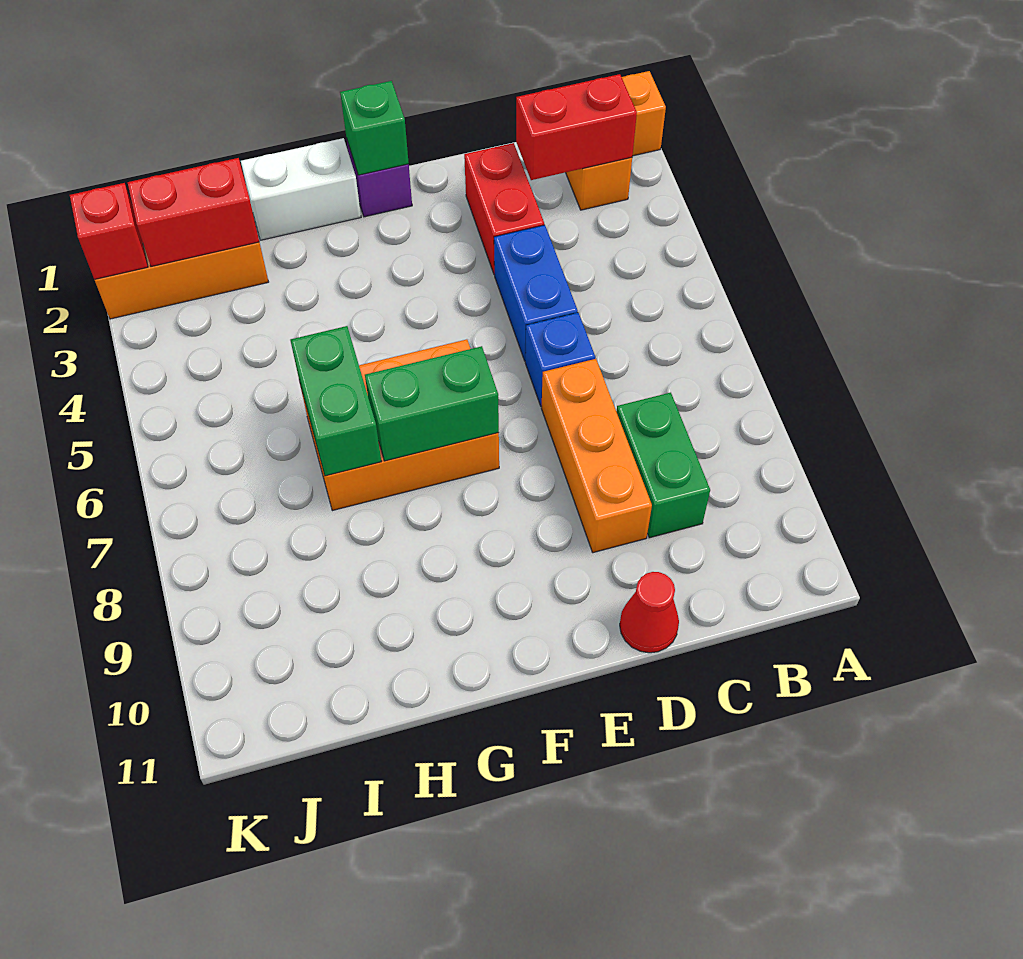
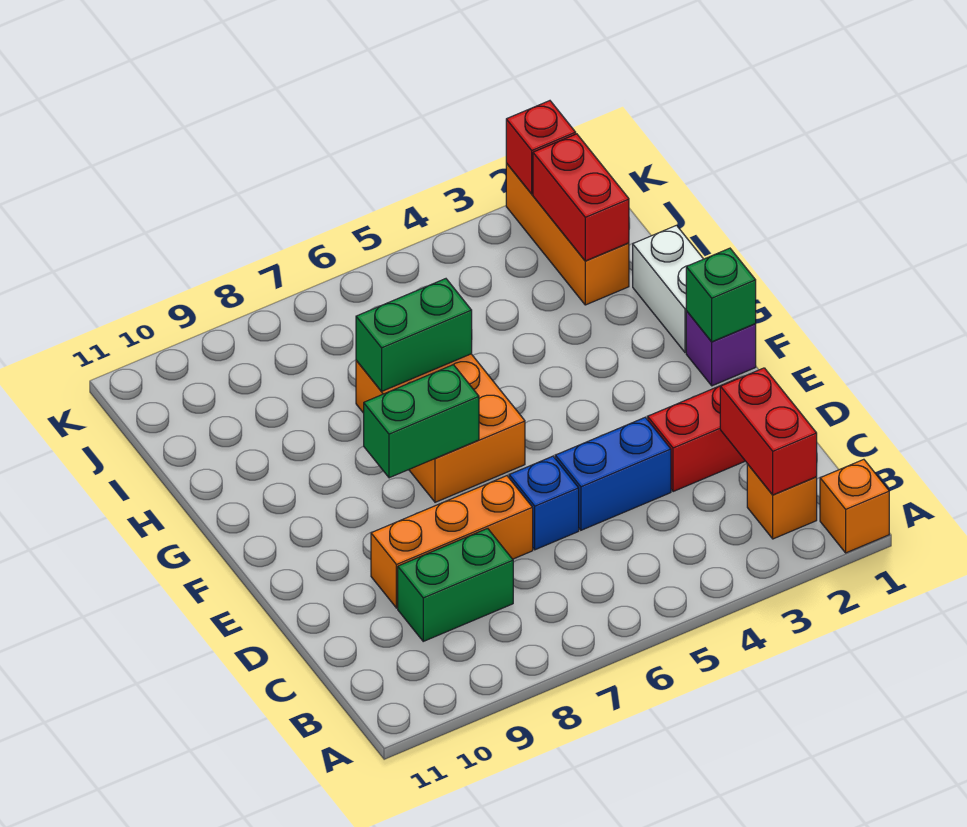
red cone D11 level 1 -> none
green brick F7:G7 level 2 -> green brick F7:F8 level 2

